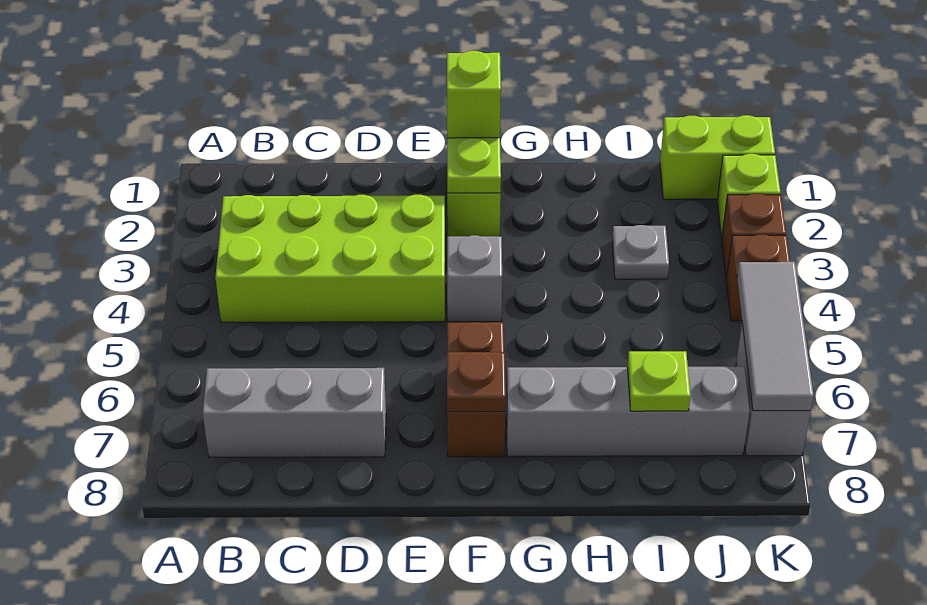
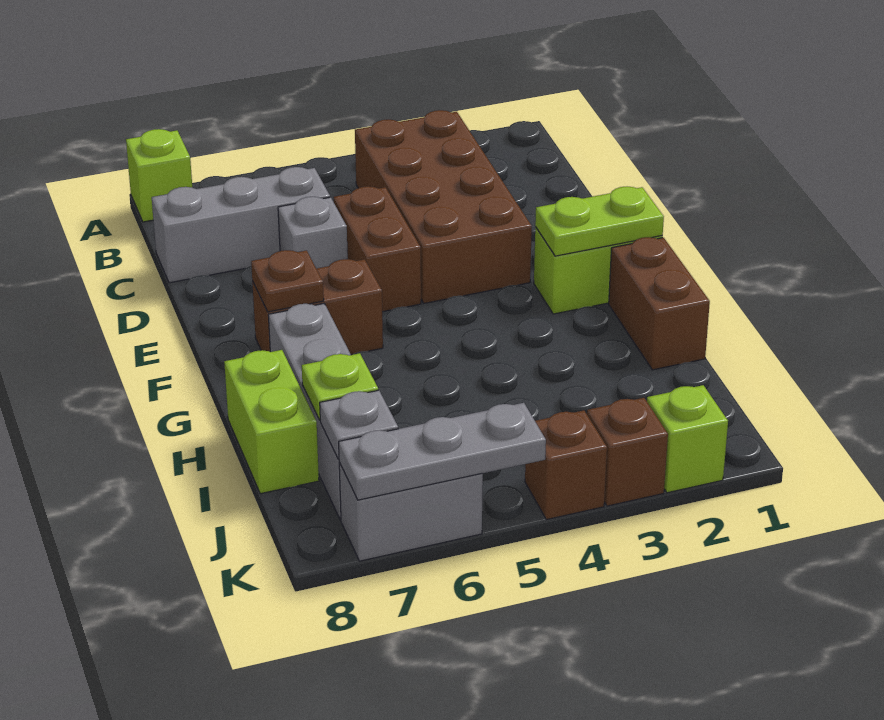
lime brick B3:E4 level 1 -> brown brick B3:E4 level 1
grey brick B7:D7 level 1 -> grey brick C6:C8 level 1
none -> brown brick D5:E5 level 1
lime brick F1 level 3 -> lime brick A8 level 1
grey brick F4 level 1 -> grey brick D6 level 1
none -> brown brick G1:H1 level 1
grey plate I3 level 1 -> grey plate J7 level 2
lime brick J1:K1 level 1 -> lime brick H8:I8 level 1
grey tile K5:K7 level 2 -> grey plate K5:K7 level 2

